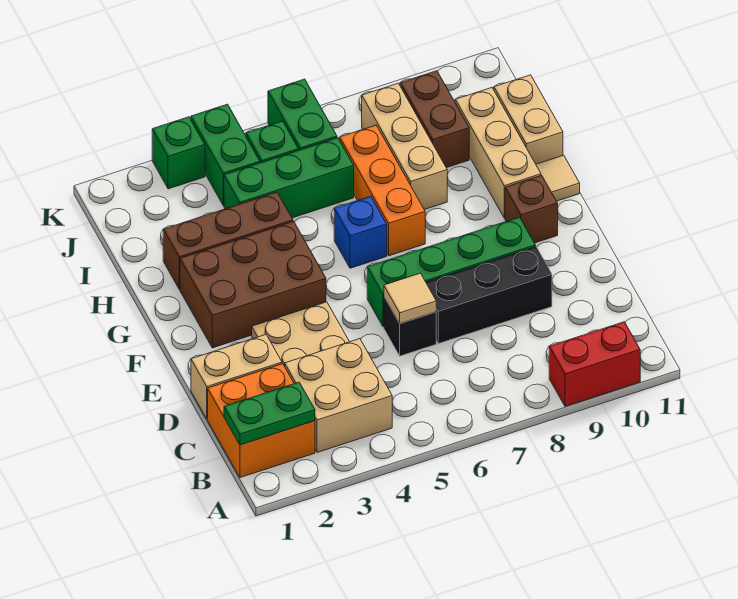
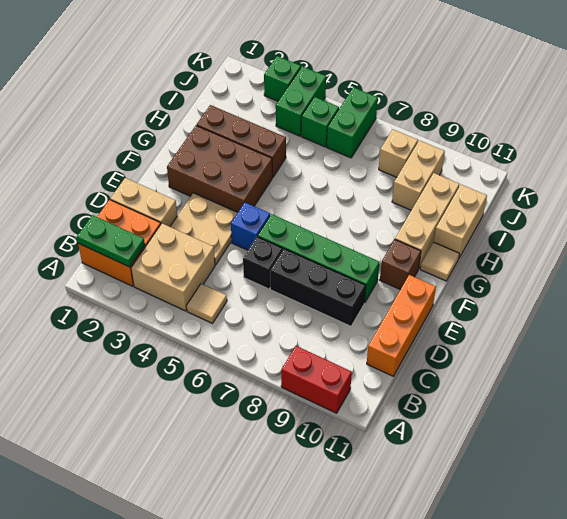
tan tile D6 level 2 -> tan tile B5 level 1
blue brick G6 level 1 -> blue brick E5 level 1
orange brick G7:I7 level 1 -> orange brick C11:E11 level 1
tan brick H8:J8 level 1 -> tan brick J8 level 1
green brick I4:I6 level 1 -> none
brown brick I9:J9 level 1 -> tan brick I9:J9 level 1

